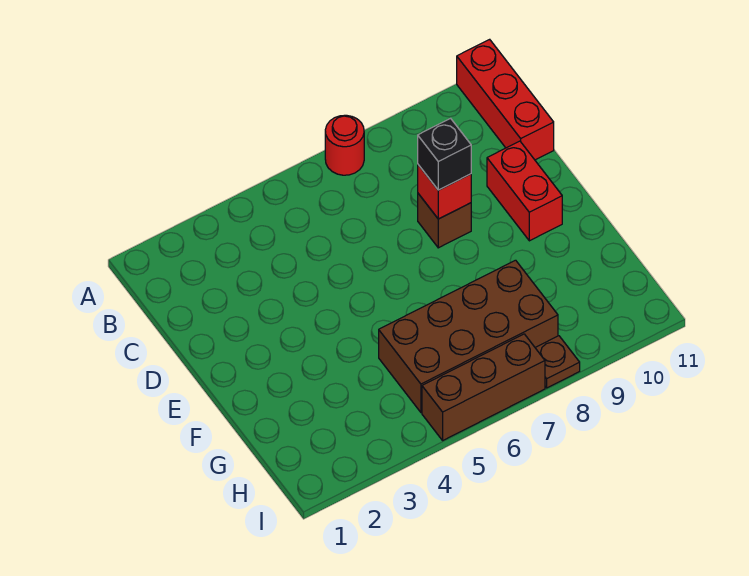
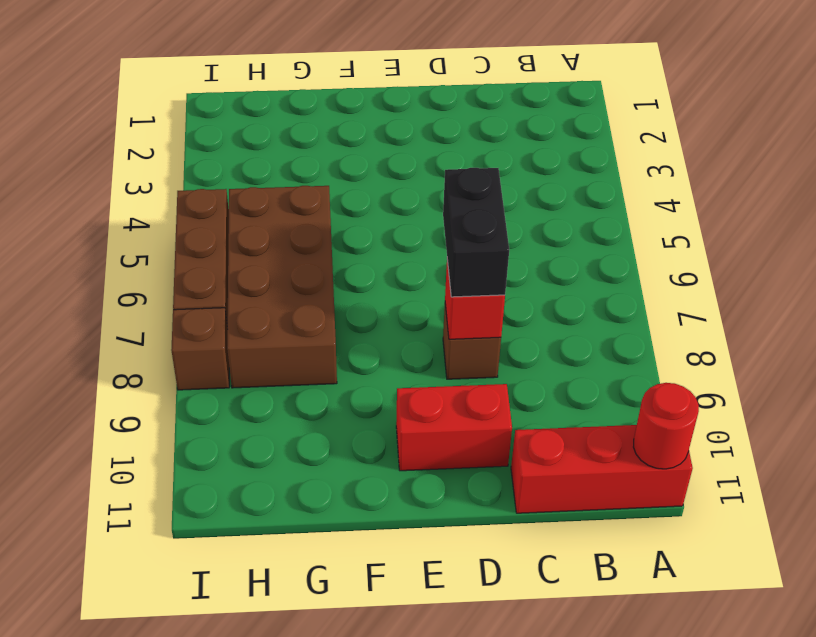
red round brick A7 level 1 -> red round brick A11 level 2
black brick D8 level 3 -> black brick D7:D8 level 3
brown plate I8 level 1 -> brown brick I8 level 1

